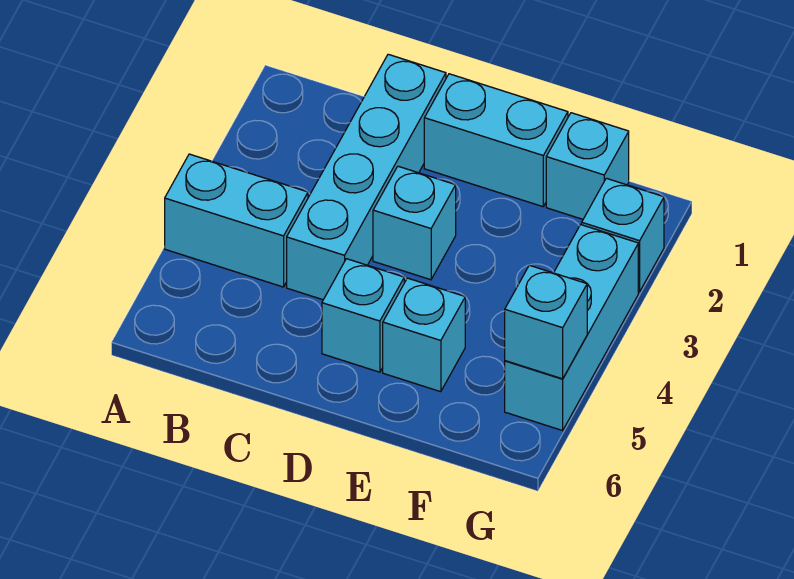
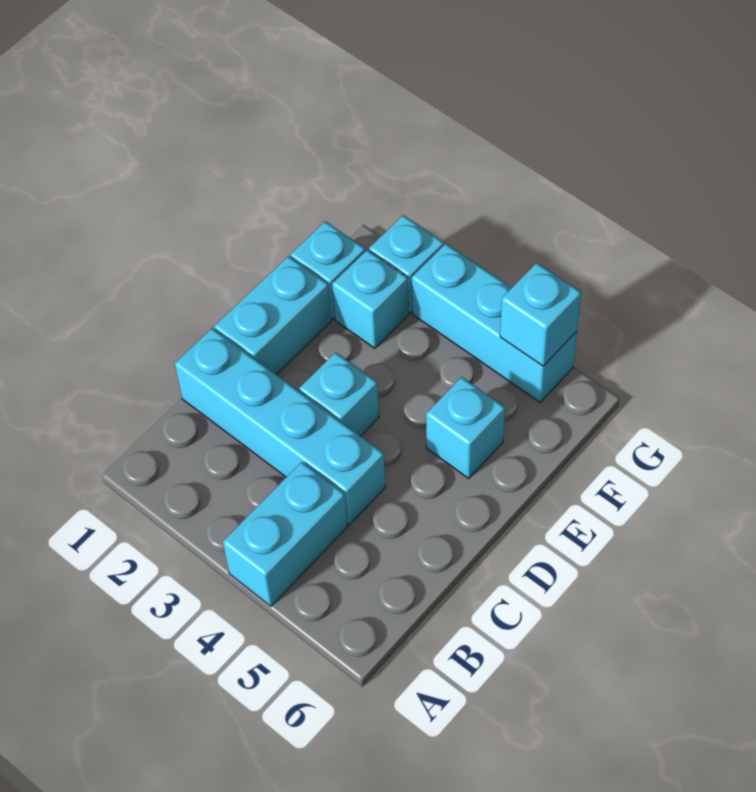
cyan brick D5 level 1 -> cyan brick F2 level 1

